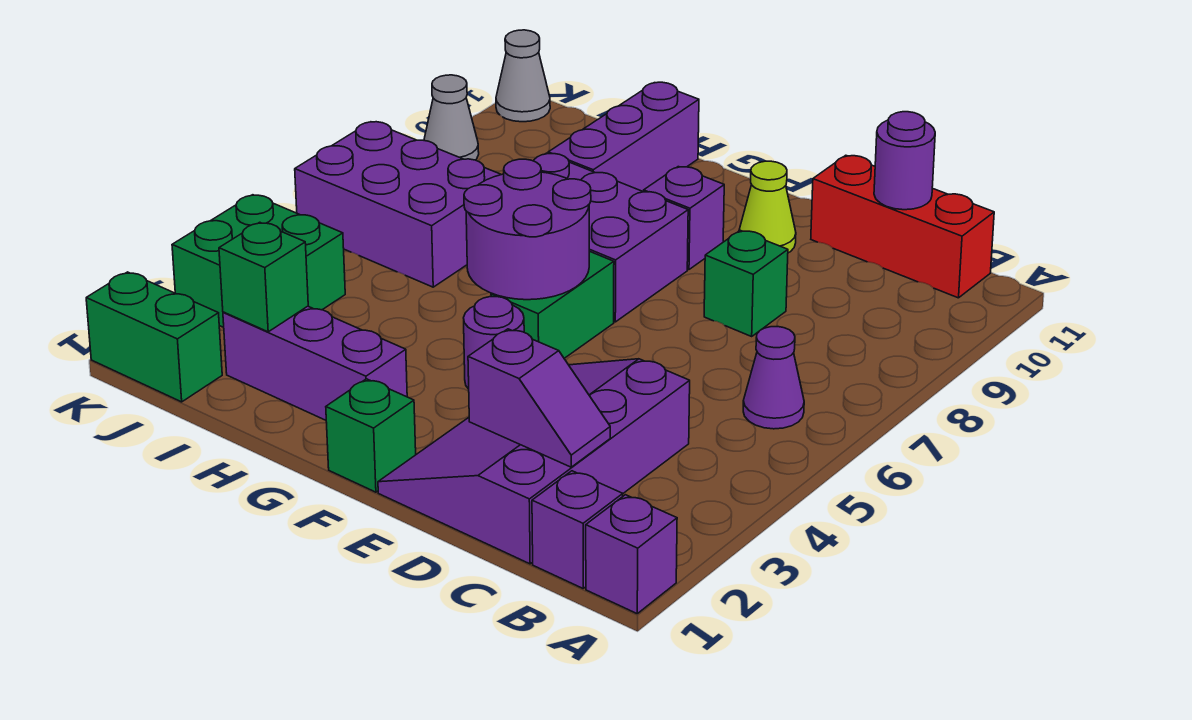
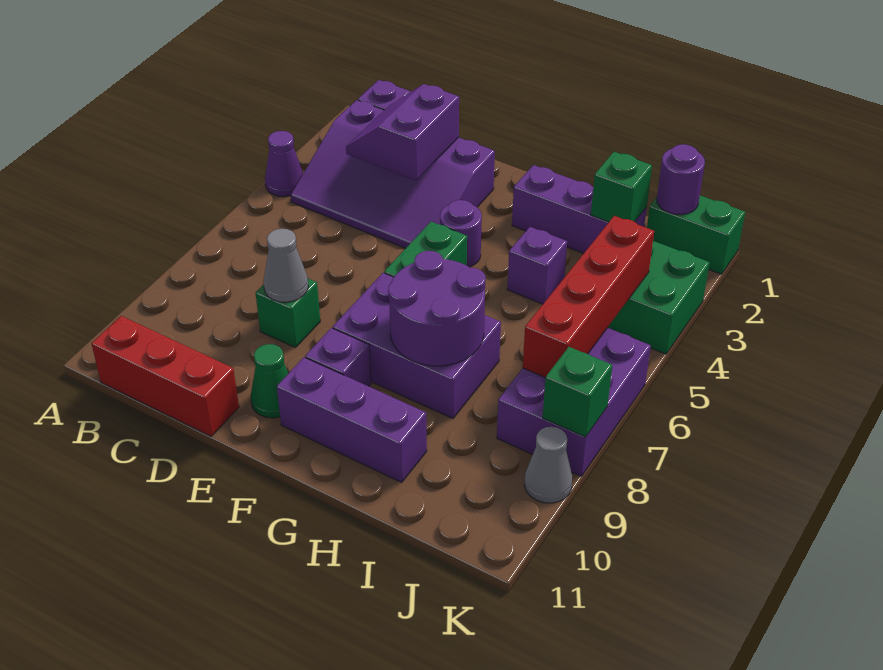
purple brick A1 level 1 -> purple brick H4 level 1
purple cone B6 level 1 -> purple cone A4 level 1
purple slope C1:E4 level 1 top C -> purple slope B2:E4 level 1 top 2
purple slope C2:D2 level 2 top D -> purple slope C2:D3 level 2 top D
purple round brick C11 level 2 -> purple round brick J1 level 2
lime cone E10 level 1 -> green cone E10 level 1
green brick F1 level 1 -> green brick K8 level 2
purple round brick F5:G6 level 2 -> purple round brick G7:H8 level 2
purple brick H9:H11 level 1 -> purple brick F10:H10 level 1
purple brick I6:K7 level 1 -> purple brick J6:K8 level 1
none -> red brick J4:J7 level 2
grey cone K11 level 1 -> grey cone D8 level 2

